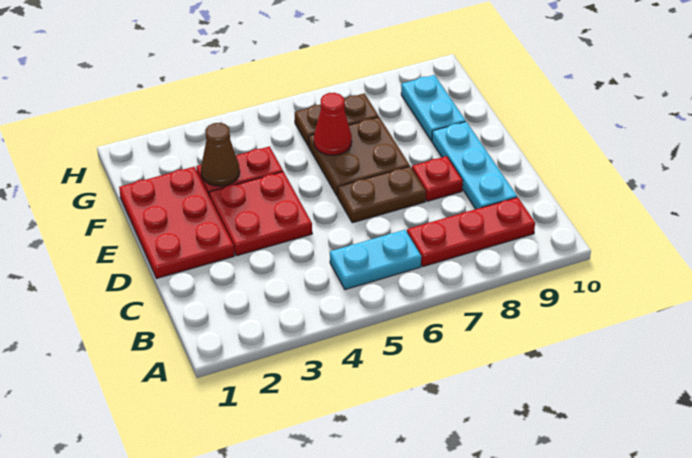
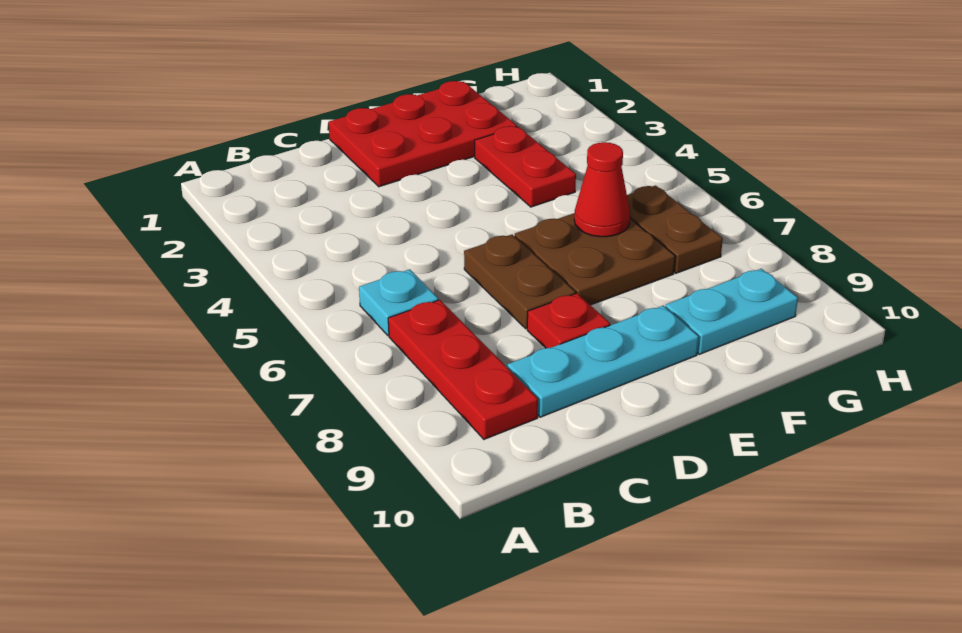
cyan plate B5:B6 level 1 -> cyan plate B6 level 1
red plate D3:E4 level 1 -> none
brown cone F3 level 2 -> none

